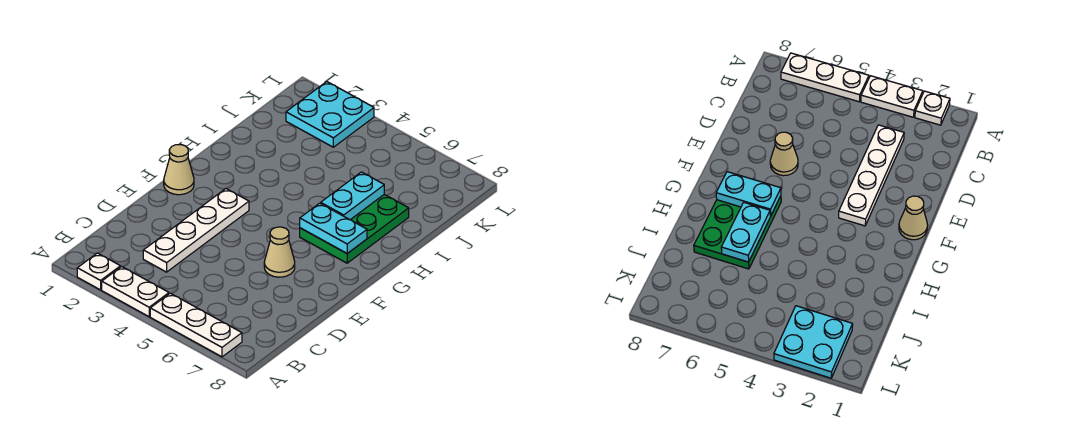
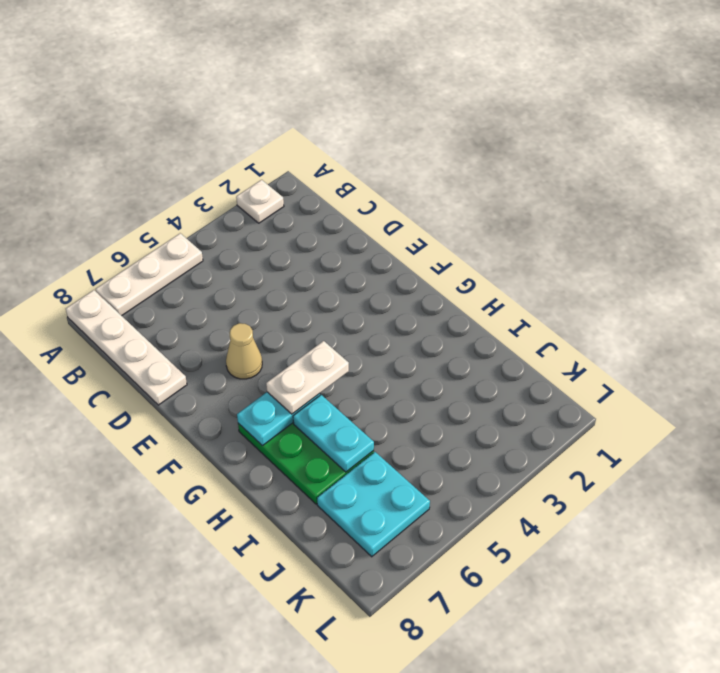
white plate A3:A4 level 1 -> white plate G5:G6 level 3
white plate C3:F3 level 1 -> white plate A8:D8 level 1
tan cone F1 level 1 -> none
cyan plate K2:L3 level 1 -> cyan plate J6:K7 level 1

